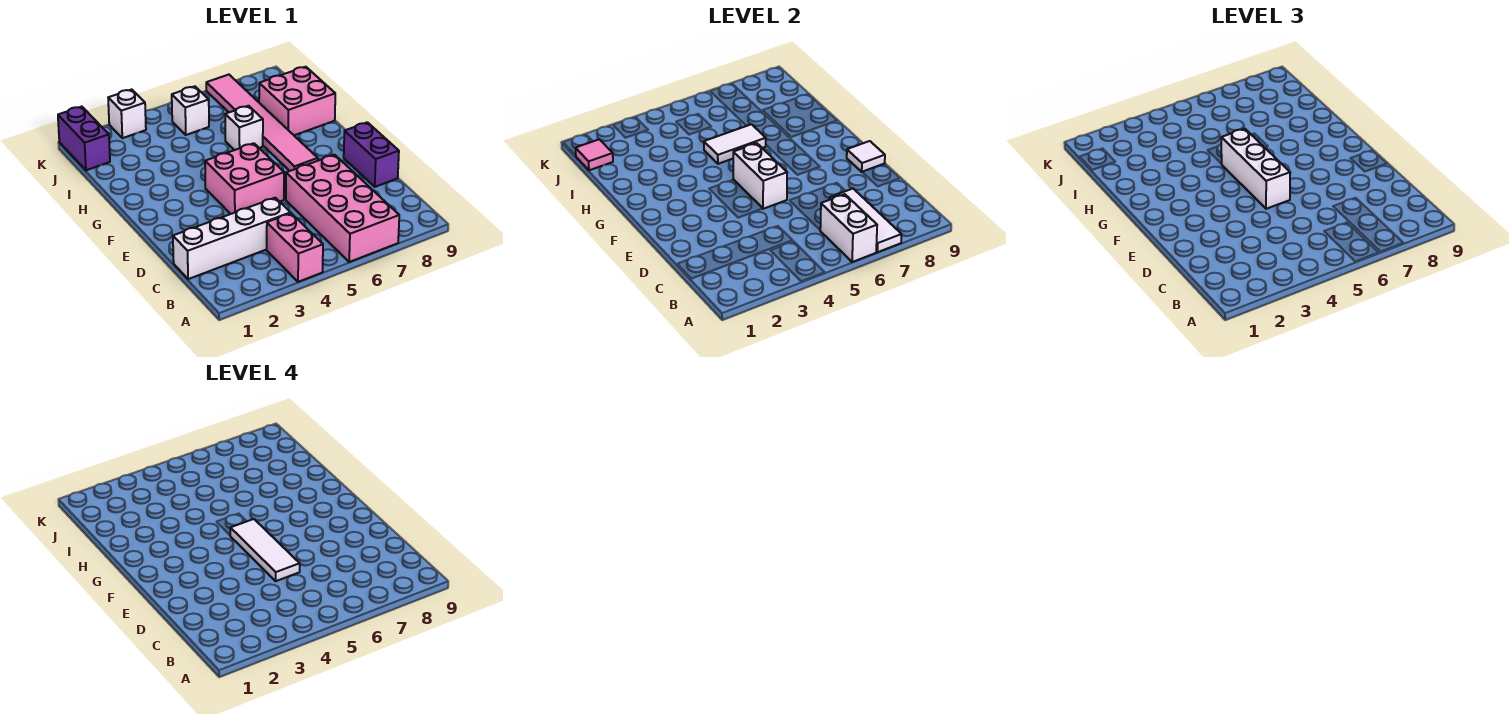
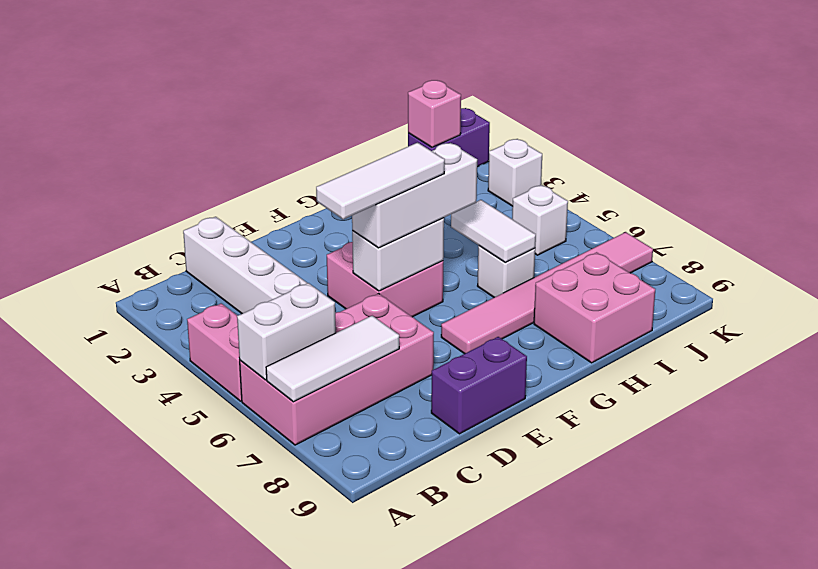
pink brick A4:B4 level 1 -> pink brick A4:A5 level 1
white tile E9 level 2 -> none
pink tile J1 level 2 -> pink brick J1 level 2

